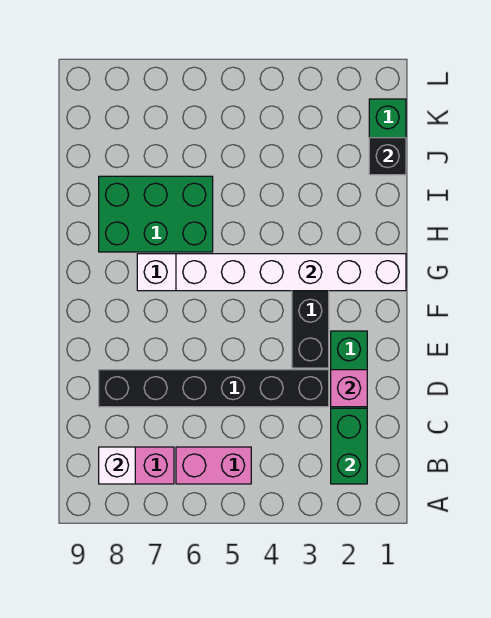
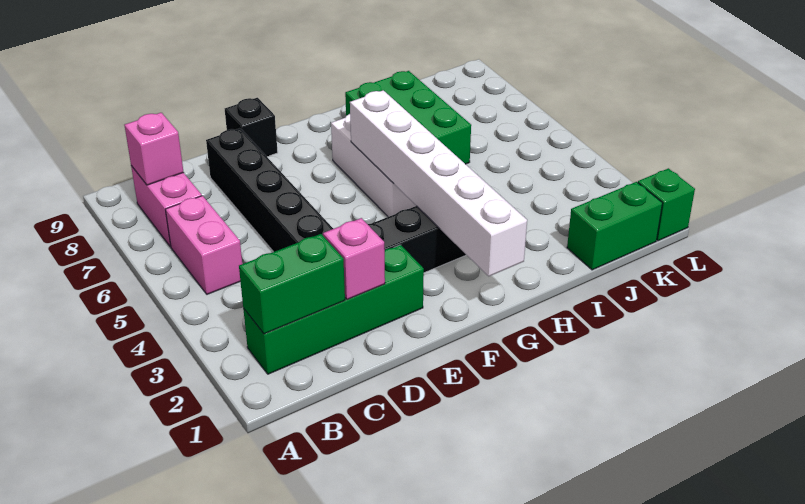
white brick B8 level 2 -> pink brick B8 level 2
black brick J1 level 2 -> black brick E9 level 1
none -> green brick L1 level 1

